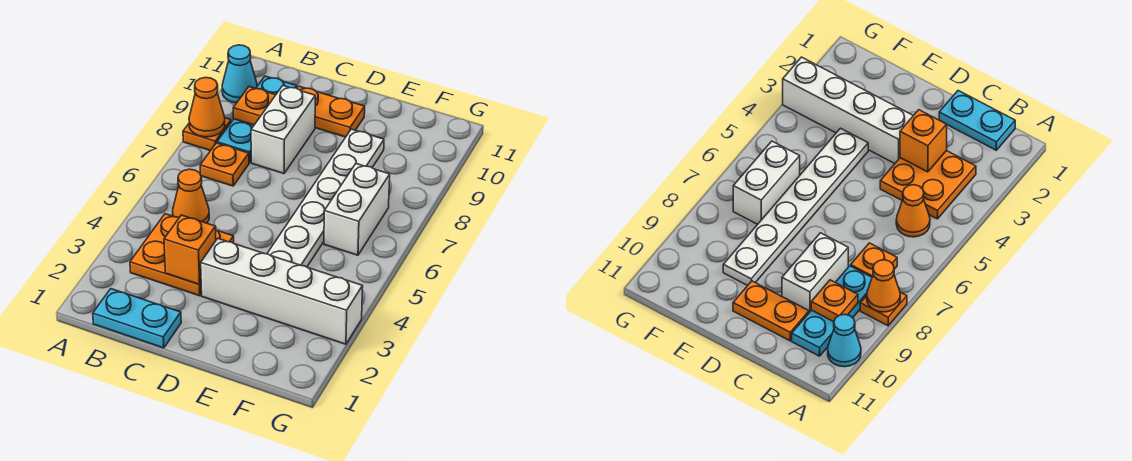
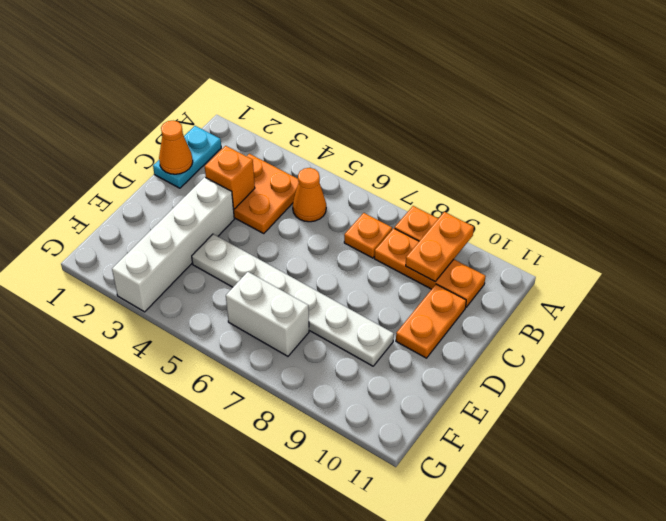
orange cone A8 level 2 -> orange cone C1 level 2
cyan cone A10 level 1 -> none
cyan plate B8:B10 level 1 -> orange plate B8:B10 level 1
orange plate B9 level 2 -> orange plate A9:B9 level 2
white brick C8:C9 level 1 -> none

